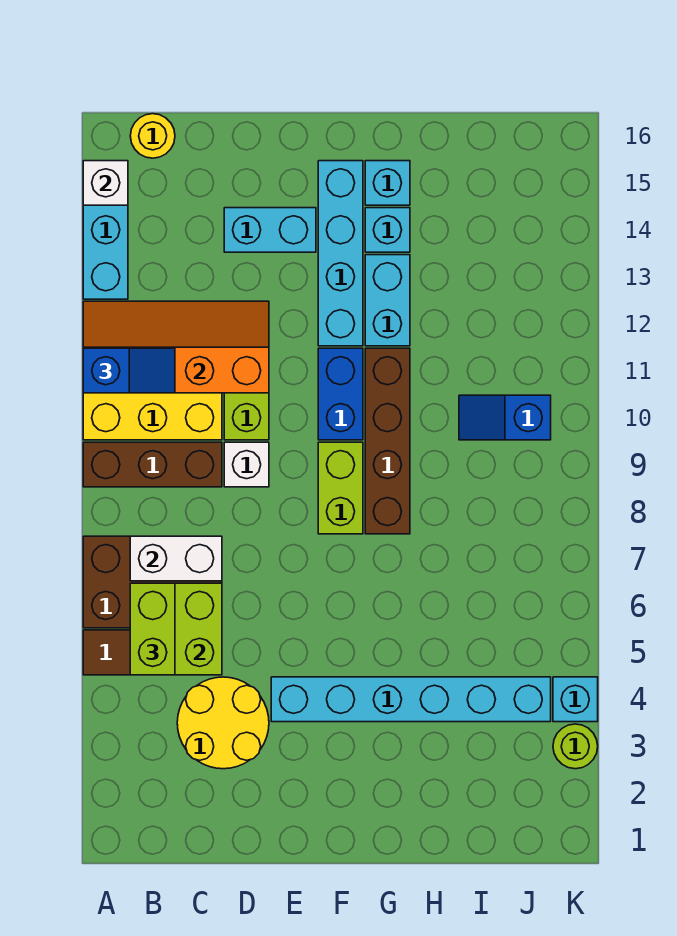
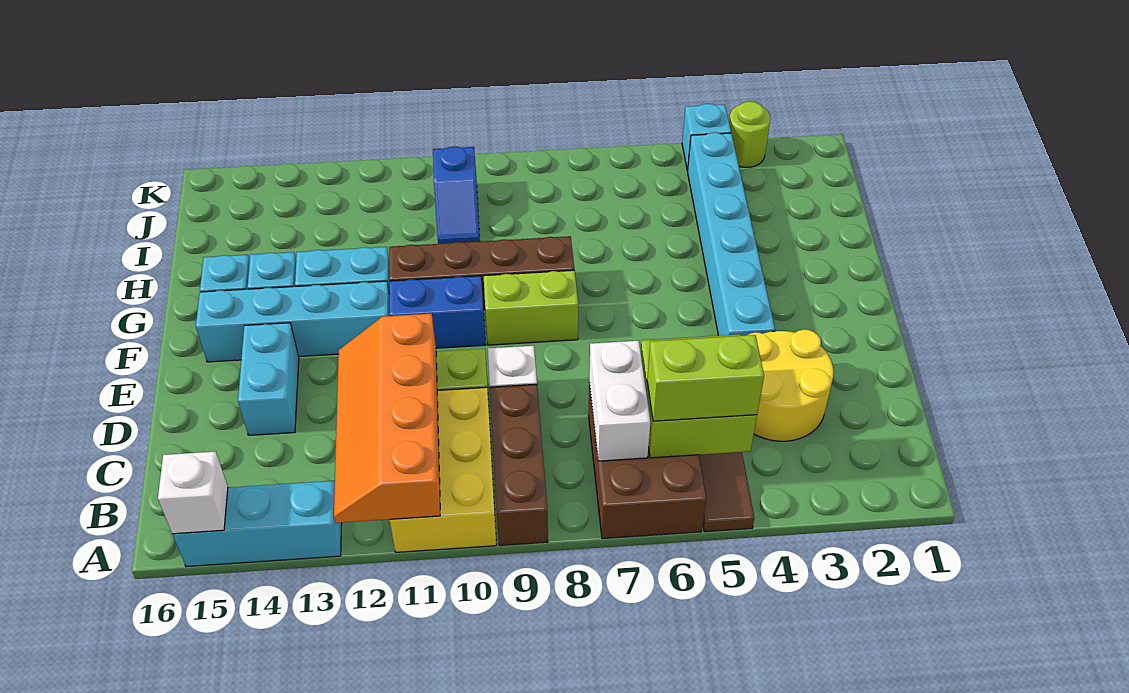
blue slope A11:B11 level 3 top A -> none
yellow round brick B16 level 1 -> none

